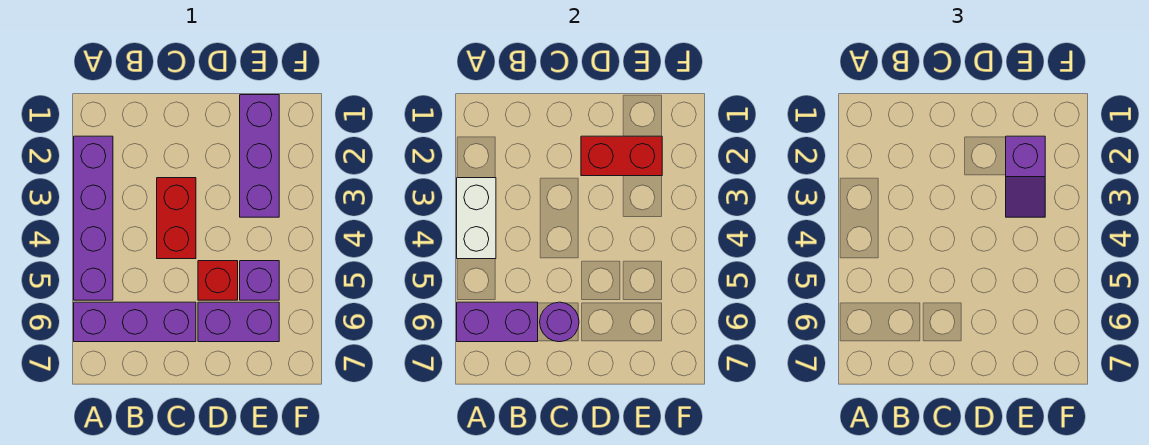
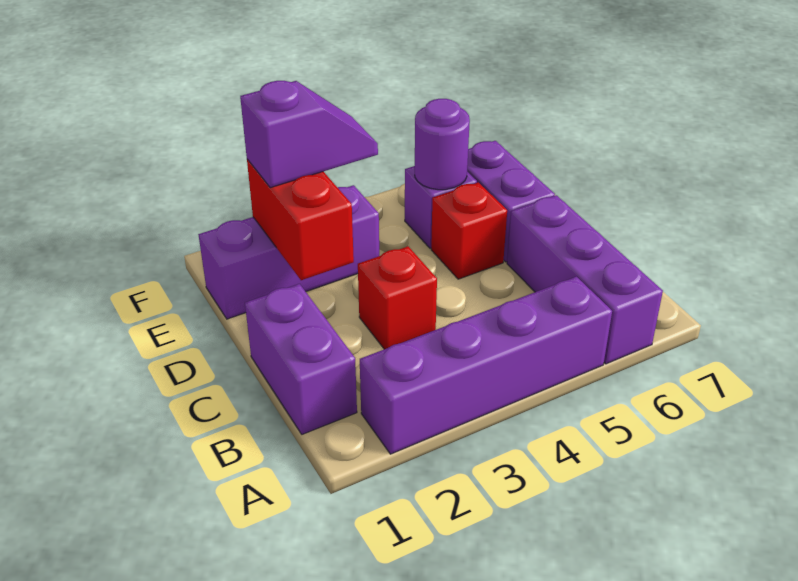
white brick A3:A4 level 2 -> none
purple brick A6:B6 level 2 -> purple brick B1:C1 level 1
red brick C3:C4 level 1 -> red brick C3 level 1
purple round brick C6 level 2 -> purple round brick E5 level 2

